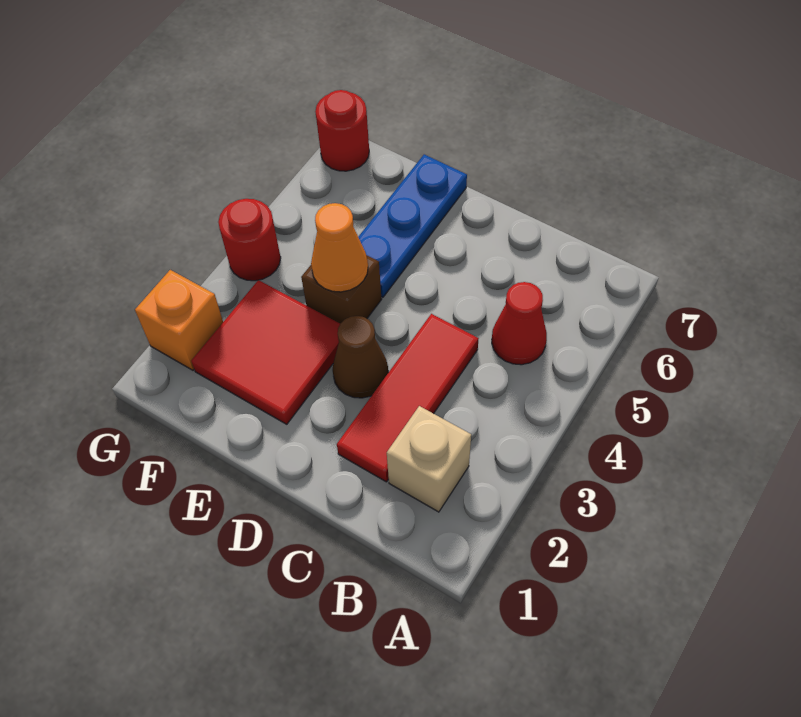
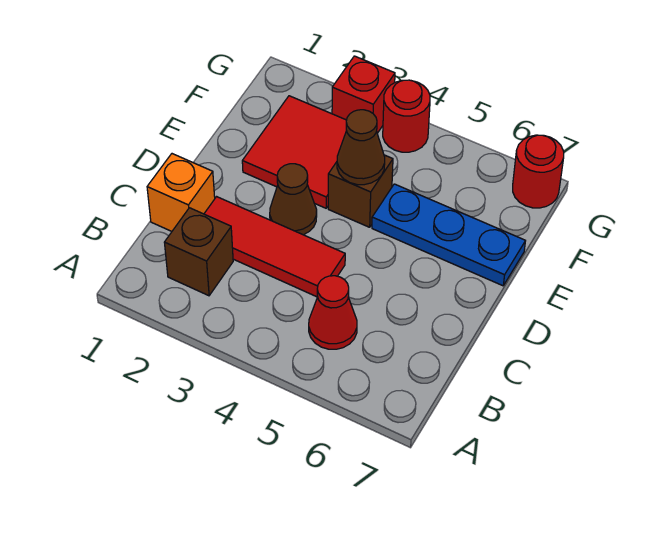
tan brick B2 level 1 -> brown brick B2 level 1
orange cone E4 level 2 -> brown cone E4 level 2
orange brick G2 level 1 -> orange brick C1 level 1
none -> red brick G3 level 1

